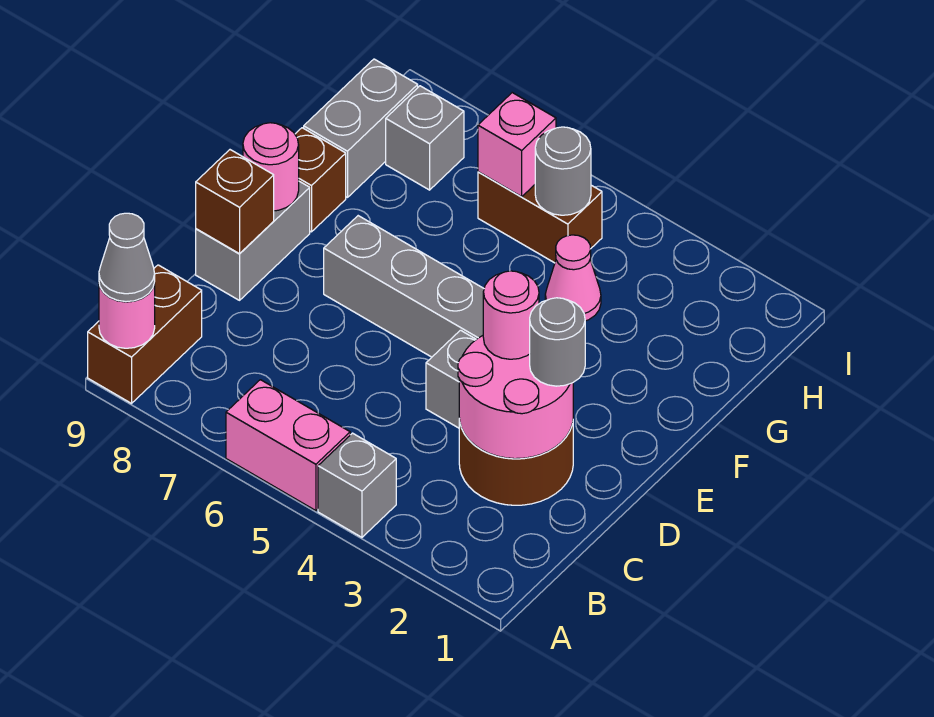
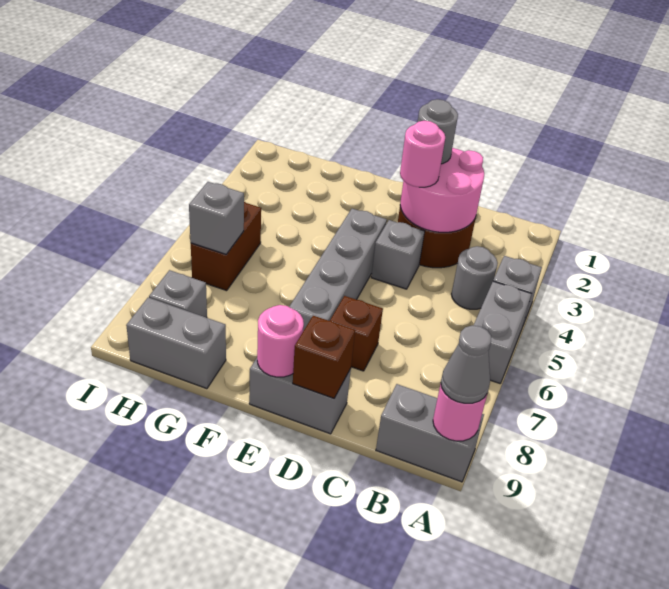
pink brick A5:A6 level 1 -> grey brick A5:A6 level 1
brown brick A9:B9 level 1 -> grey brick A9:B9 level 1
brown brick F9 level 1 -> brown brick D7 level 1
pink cone G4 level 1 -> none
grey round brick H5 level 2 -> grey round brick B4 level 1
pink brick H6 level 2 -> grey brick H6 level 2

